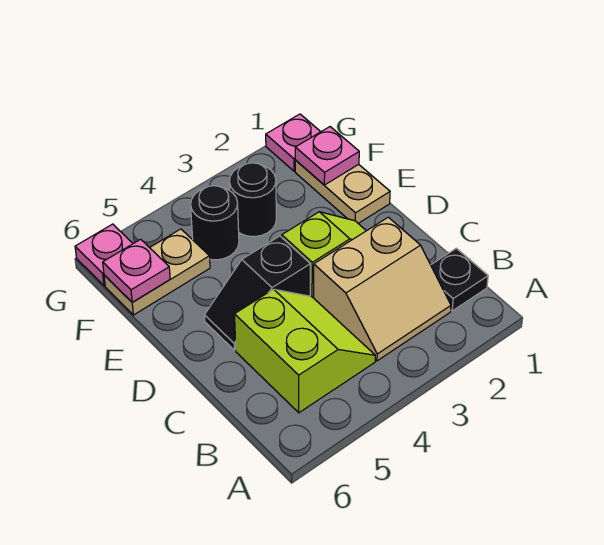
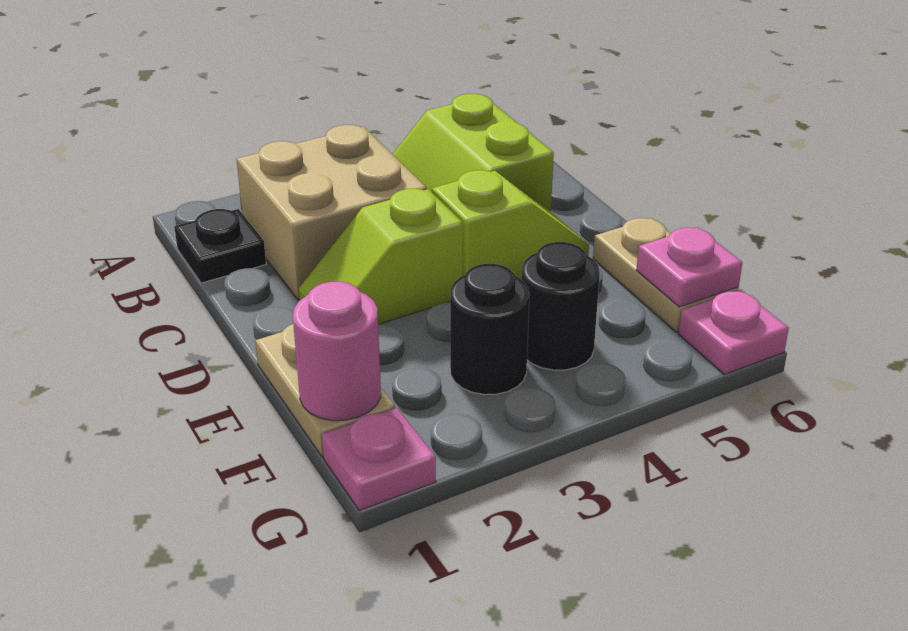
tan slope B2:C3 level 1 top C -> tan brick B2:C3 level 1
black slope D4:D5 level 1 top 4 -> lime slope D4:D5 level 1 top 4
pink plate F1 level 2 -> pink round brick F1 level 2
tan plate F5:F6 level 1 -> tan plate E6:F6 level 1

